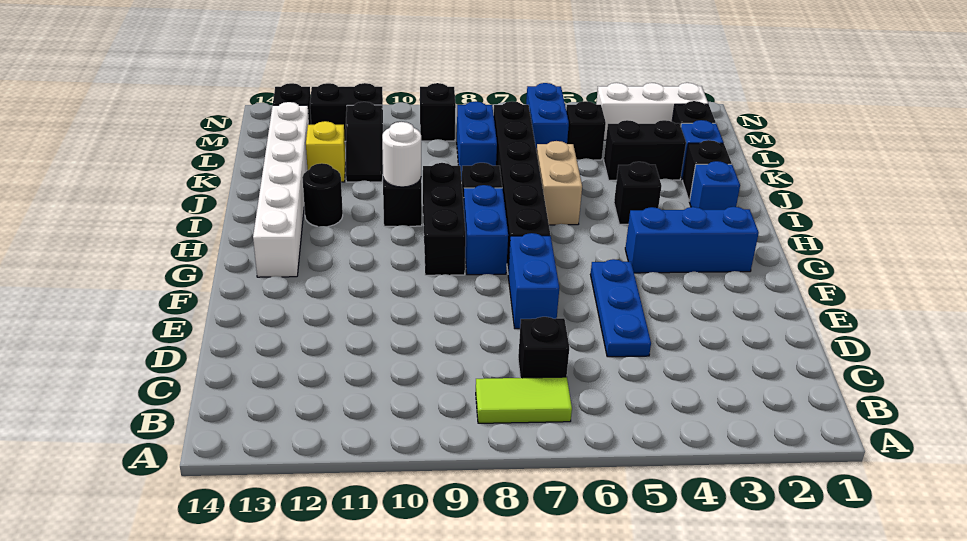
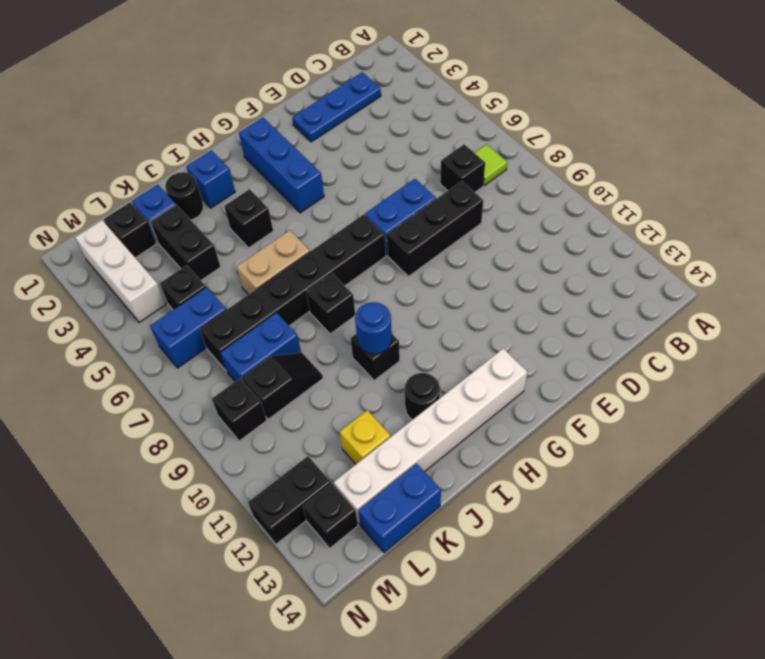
lime tile B7:B8 level 1 -> lime tile B7 level 1
blue plate D5:F5 level 1 -> blue plate C2:E2 level 1
blue brick G8:H8 level 1 -> blue brick K14:L14 level 1
black brick G9:I9 level 1 -> black brick D8:F8 level 1
white round brick I10 level 2 -> blue round brick I10 level 2
black brick J2 level 1 -> black round brick J2 level 1
black slope K11:L11 level 1 top L -> black slope K9:L9 level 1 top L
black brick M11:M12 level 1 -> black brick M12:N12 level 1

